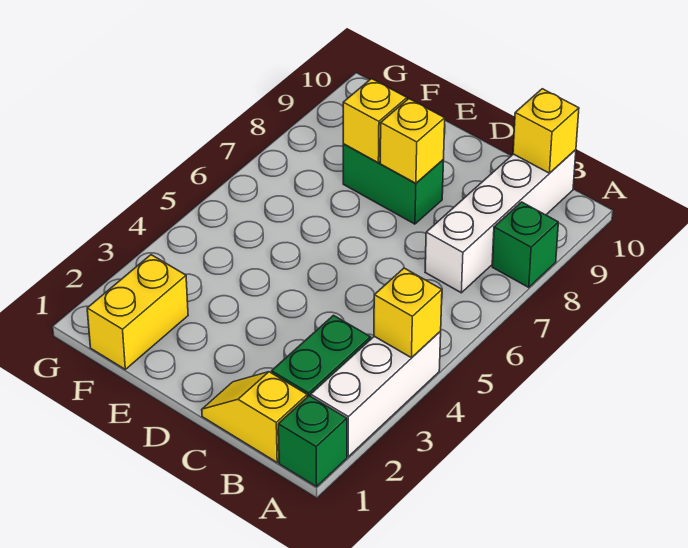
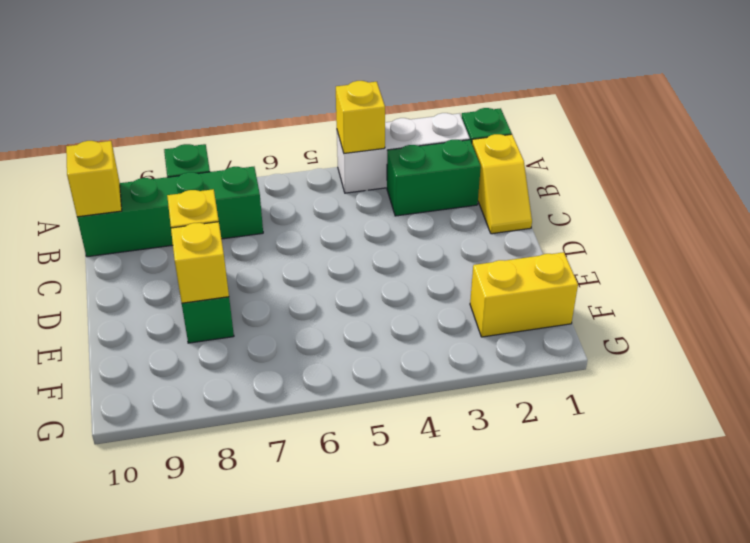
white brick B7:B10 level 1 -> green brick B7:B10 level 1

